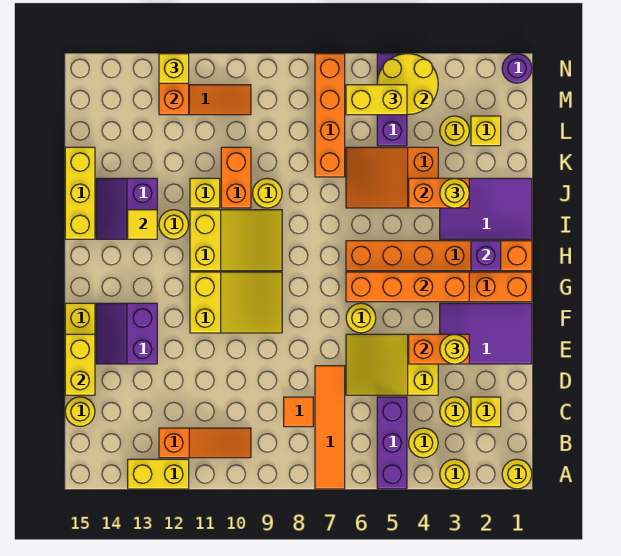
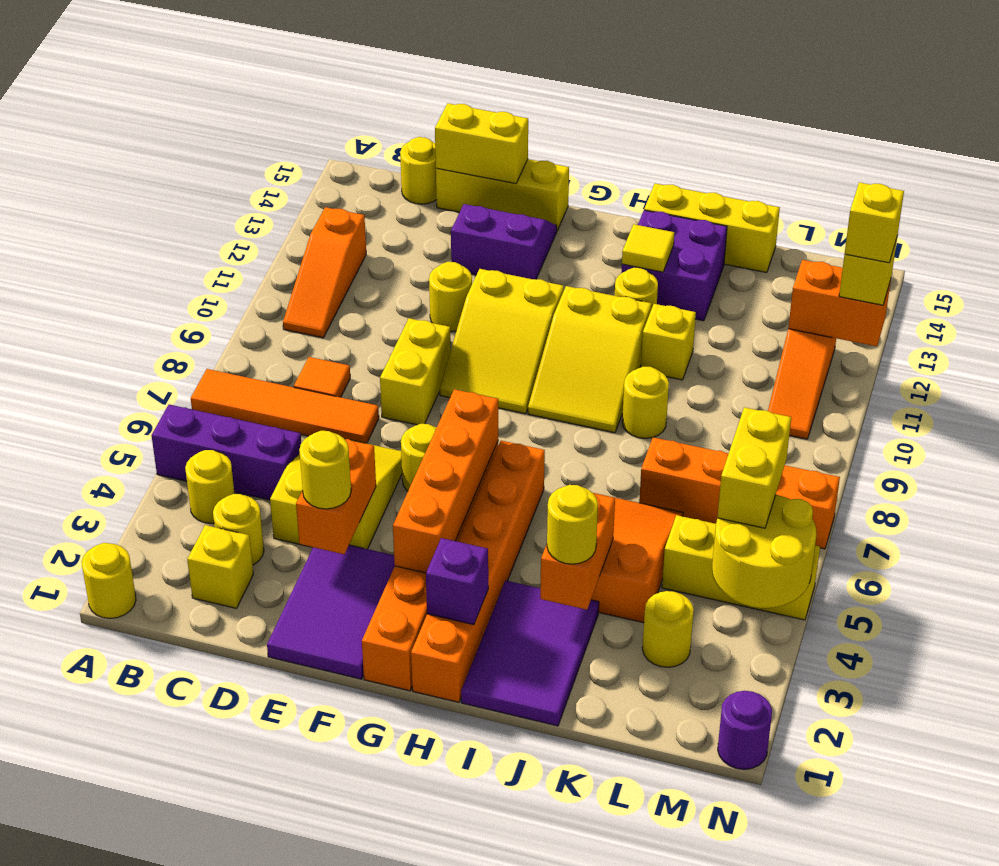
yellow round brick A3 level 1 -> yellow round brick E11 level 1
yellow brick A12:A13 level 1 -> yellow brick E8:E9 level 1
purple slope I13:J14 level 1 top 13 -> purple brick I13:J14 level 1
orange brick J10:K10 level 1 -> none
yellow brick L2 level 1 -> yellow brick N12 level 4
purple brick L5:N5 level 1 -> yellow brick L5:N5 level 1

